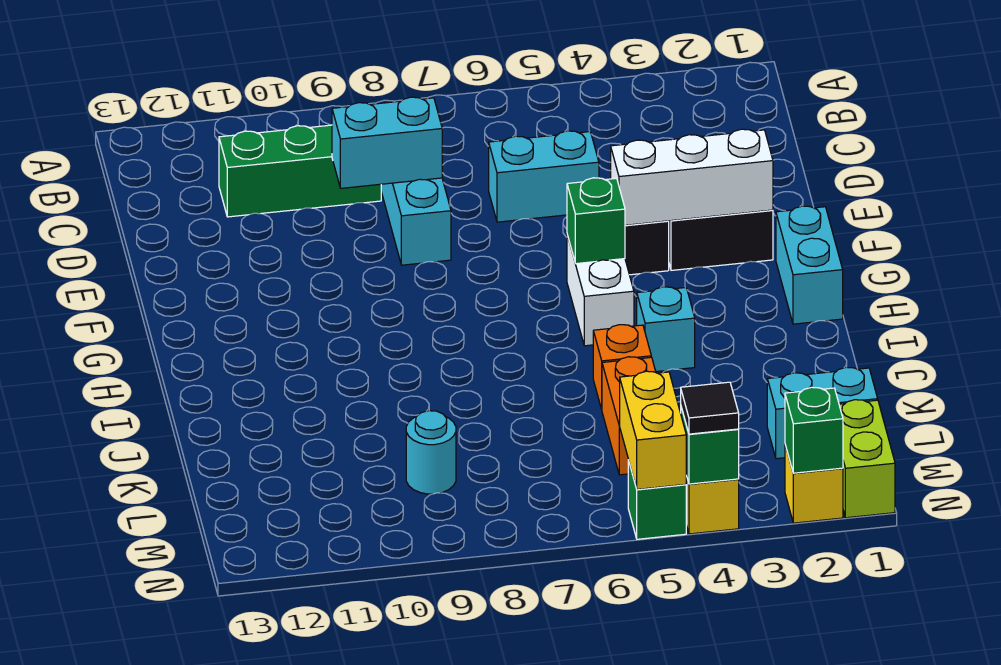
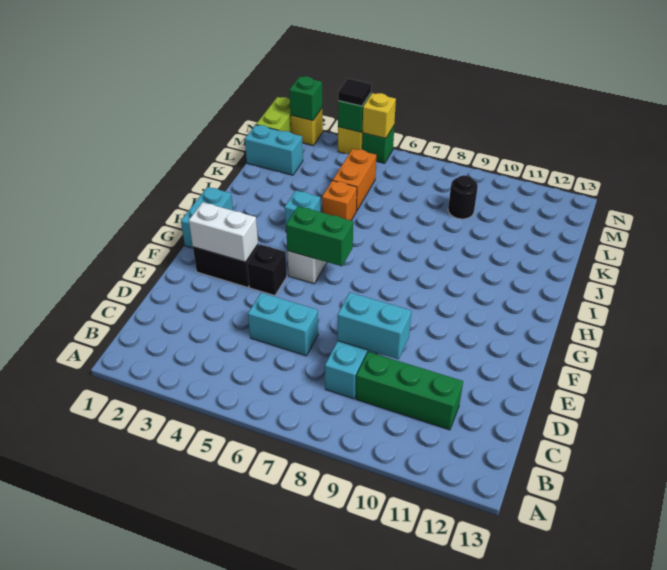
white brick F2:F4 level 2 -> white brick F2:F3 level 2
green brick G5 level 2 -> green brick G5:G6 level 2
cyan round brick L9 level 1 -> black round brick L9 level 1
yellow brick M5:N5 level 2 -> yellow brick N5 level 2

